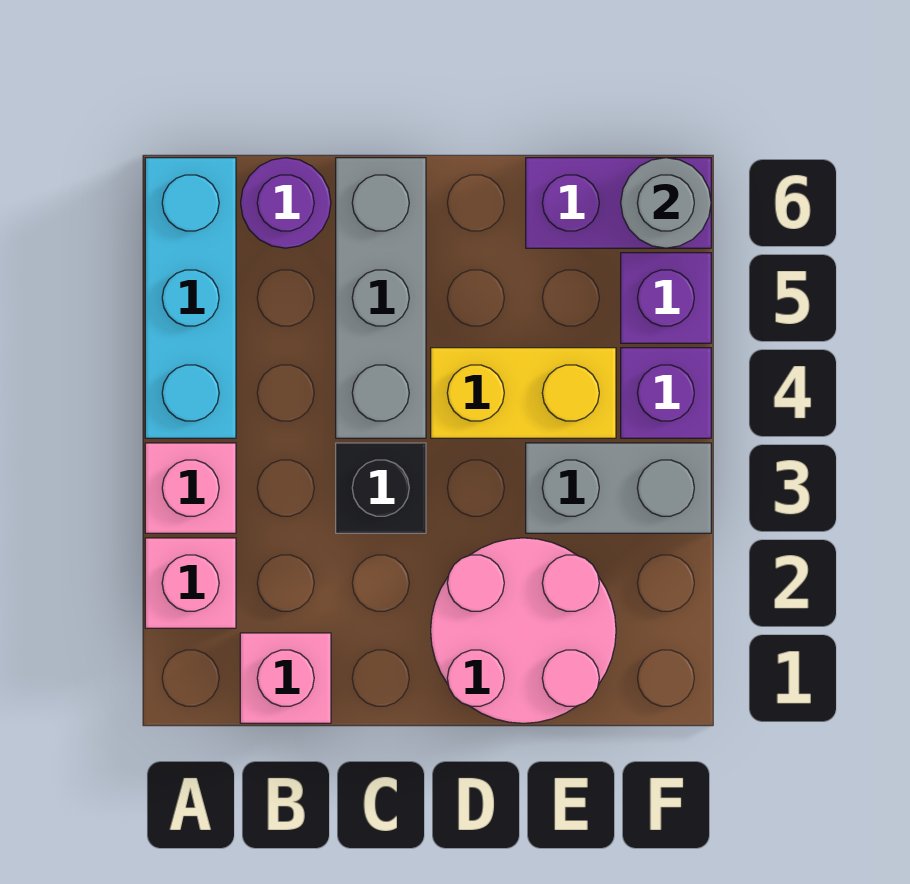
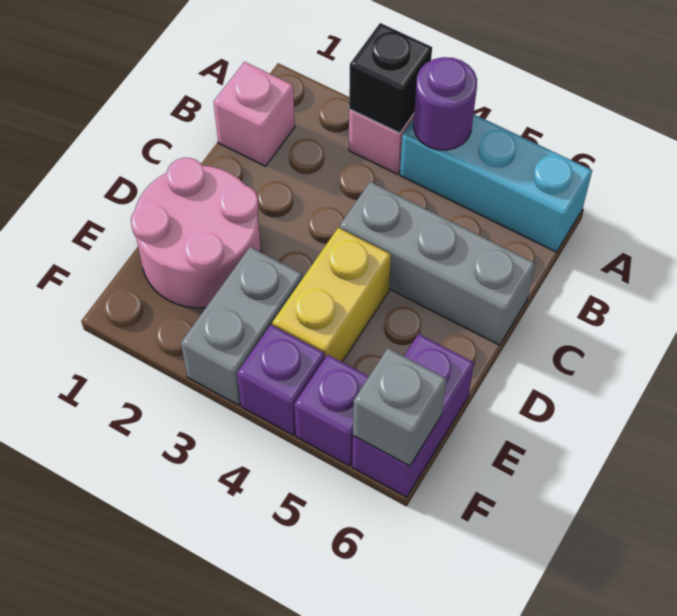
pink brick A2 level 1 -> none
purple round brick B6 level 1 -> purple round brick A4 level 2
black brick C3 level 1 -> black brick A3 level 2
grey round brick F6 level 2 -> grey brick F6 level 2

